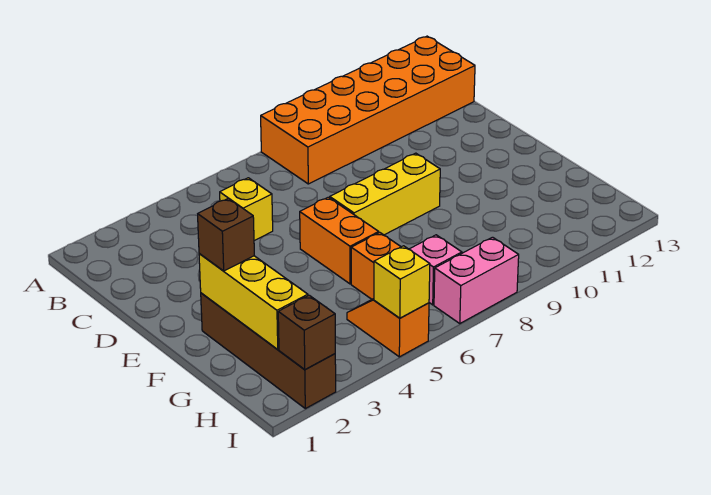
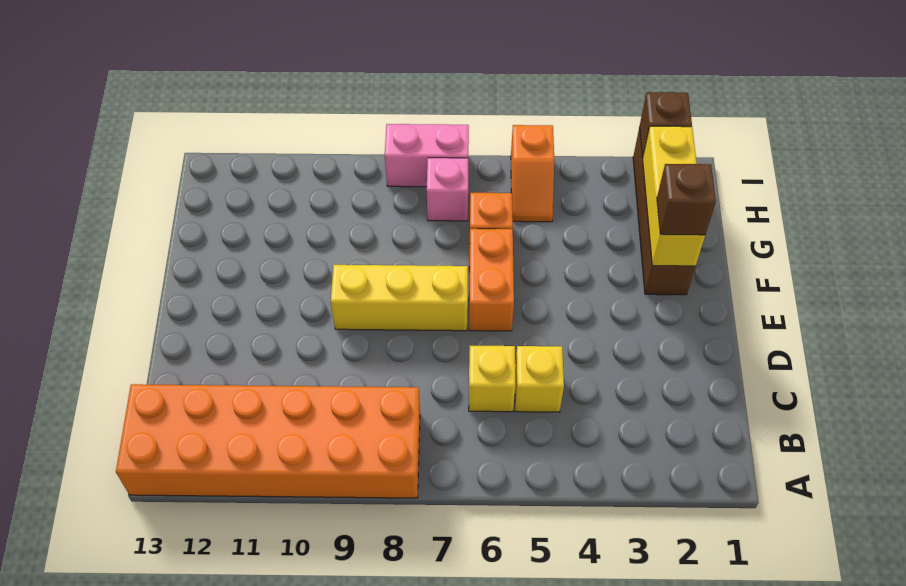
yellow brick I5 level 2 -> yellow brick C6 level 1

